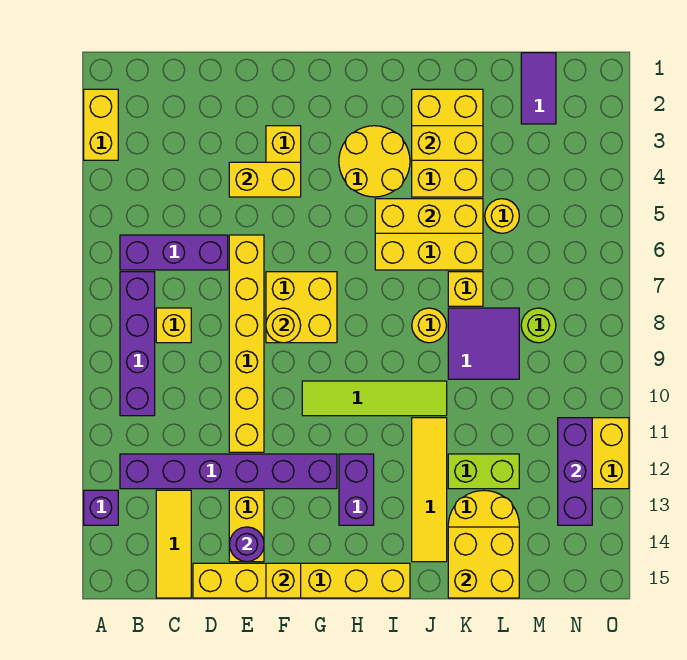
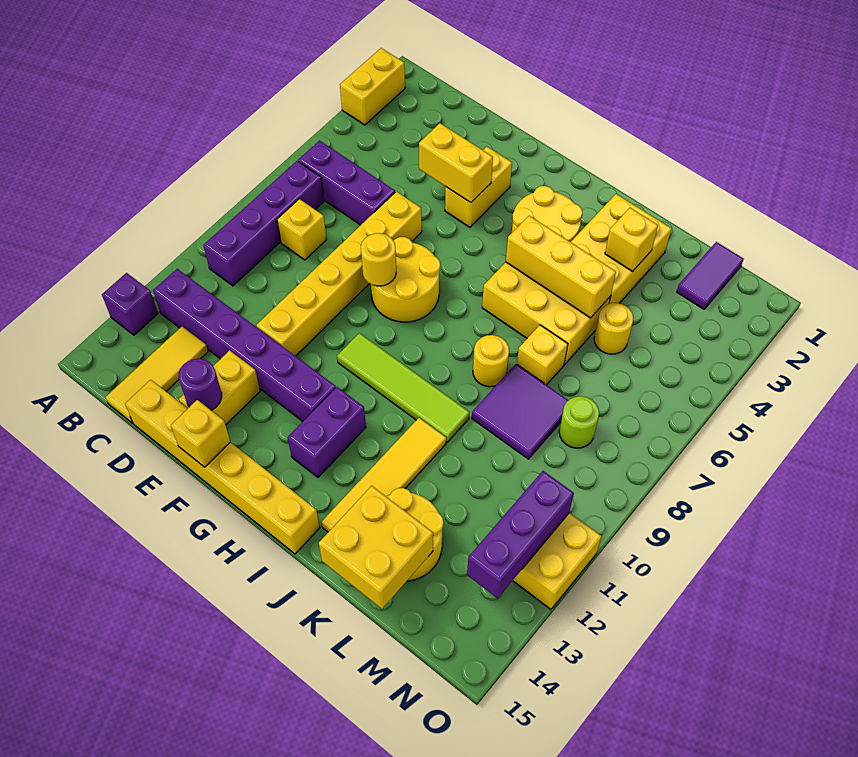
yellow brick F7:G8 level 1 -> yellow round brick F7:G8 level 1
yellow brick J3:K3 level 2 -> yellow brick K3 level 2
lime brick K12:L12 level 1 -> none

